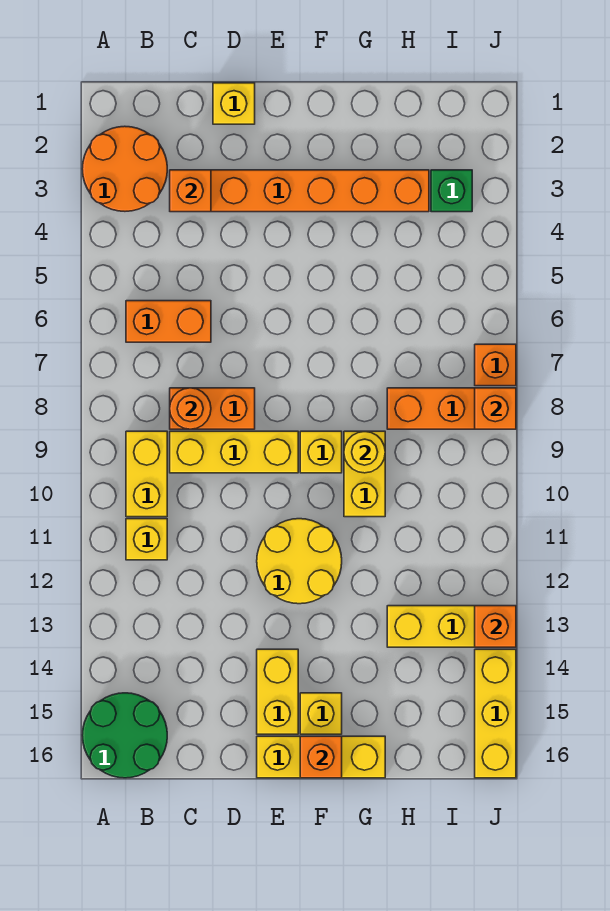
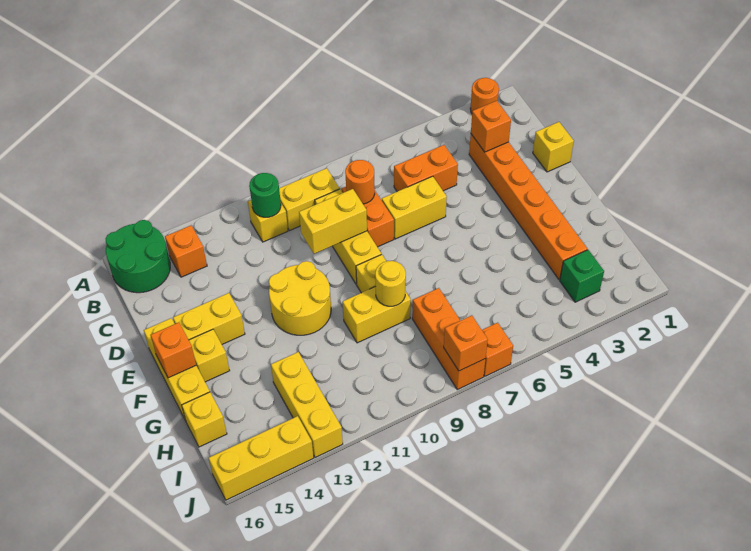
orange round brick A2:B3 level 1 -> orange round brick A2 level 1
orange brick B6:C6 level 1 -> orange brick C5:C6 level 1
none -> green round brick B11 level 2
none -> yellow brick D6:D7 level 1
none -> yellow brick D9:D10 level 2
none -> yellow brick H16 level 1
orange brick J13 level 2 -> orange brick B14 level 1

